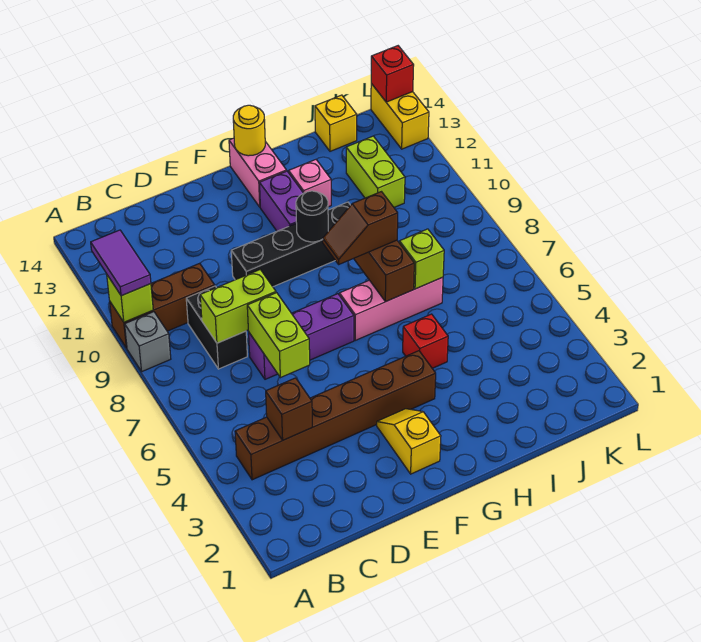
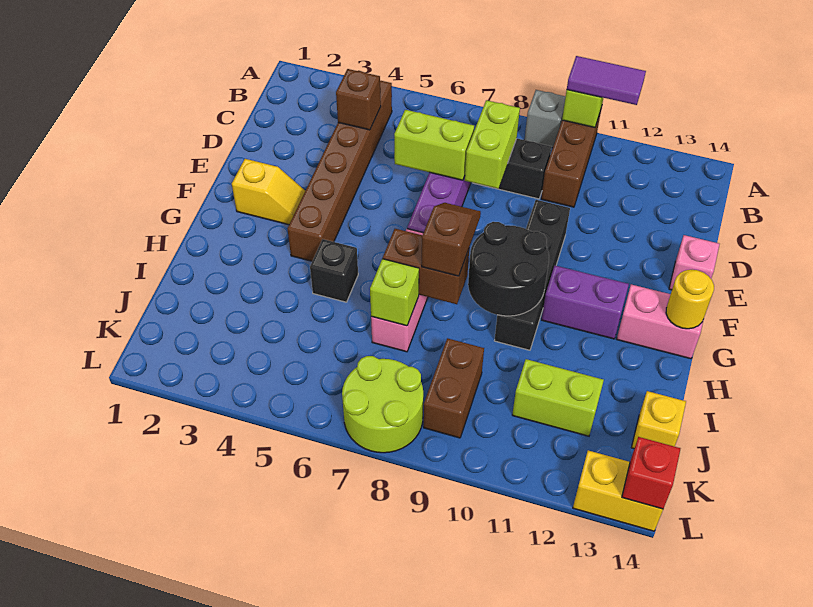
black round brick G10 level 2 -> black round brick G9:H10 level 2
red brick H5 level 1 -> black brick H5 level 1
pink brick H12 level 1 -> pink brick E14 level 1
none -> brown brick J9:K9 level 1
none -> lime round brick K7:L8 level 1

